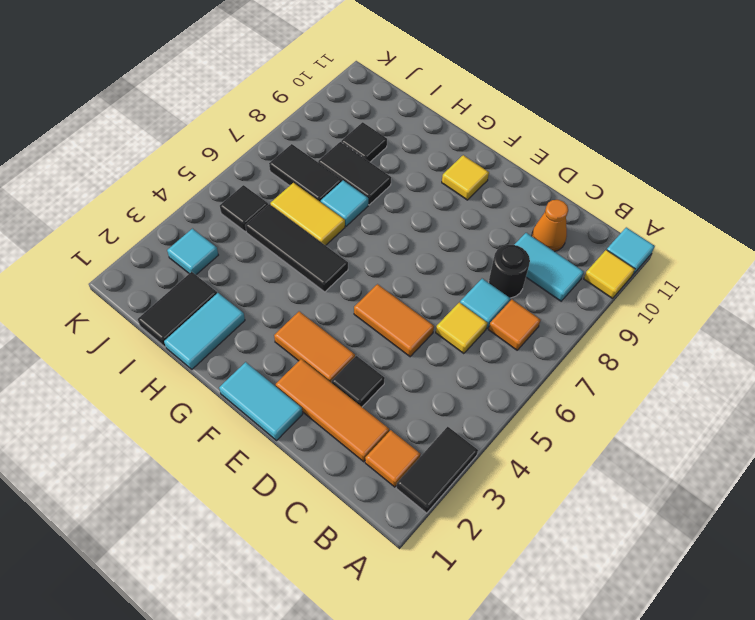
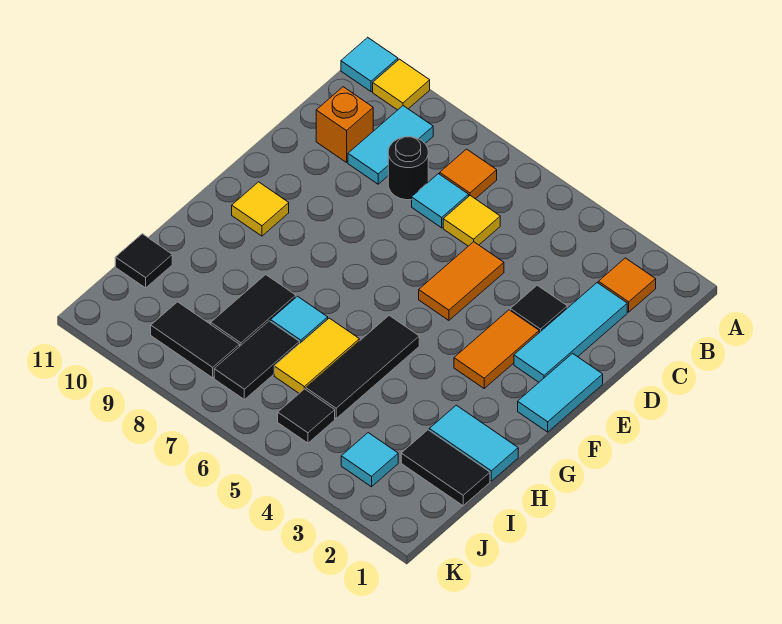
black tile A2:A3 level 1 -> black tile J8:J9 level 1
orange tile C2:E2 level 1 -> cyan tile C2:E2 level 1
orange cone C10 level 1 -> orange brick C10 level 1
black tile I9 level 1 -> black tile I11 level 1

